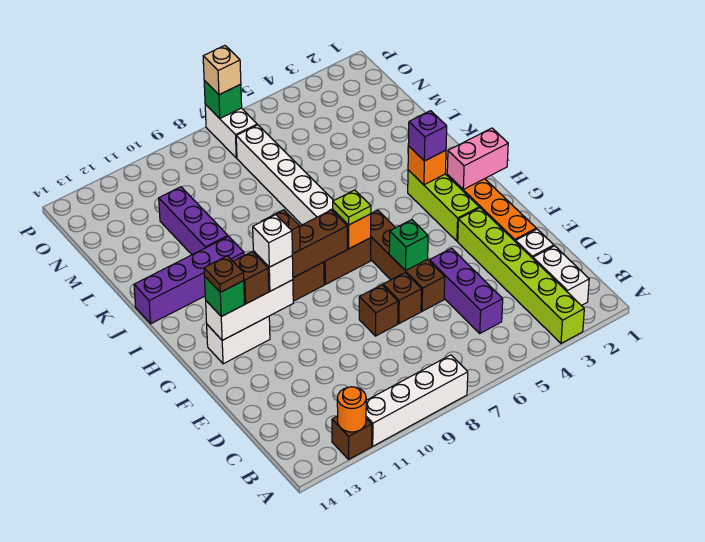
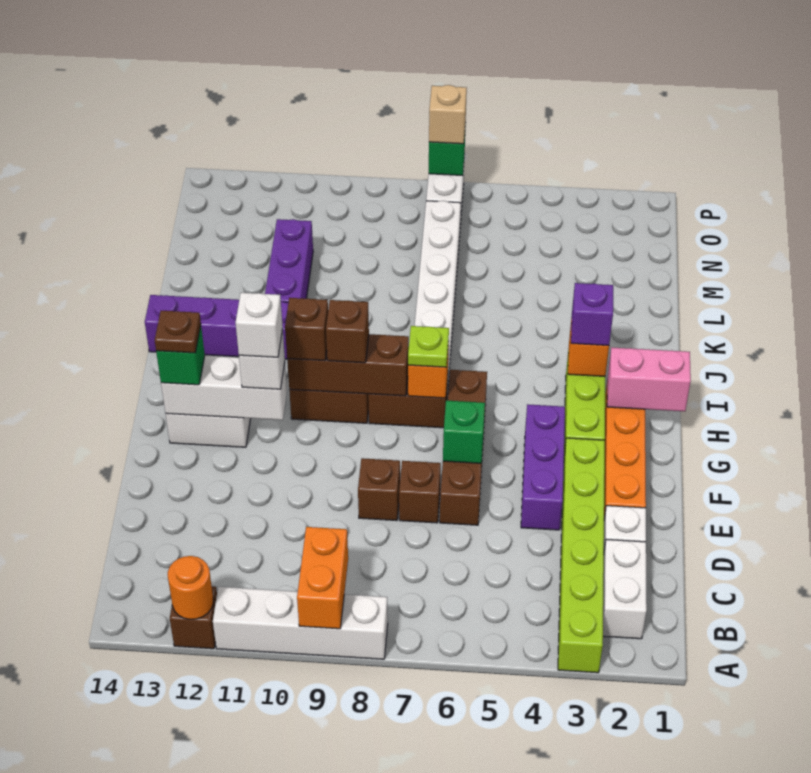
none -> orange brick A9:B9 level 2
purple brick C5:E5 level 1 -> purple brick E4:G4 level 1
brown brick G12 level 3 -> brown brick H9 level 3

